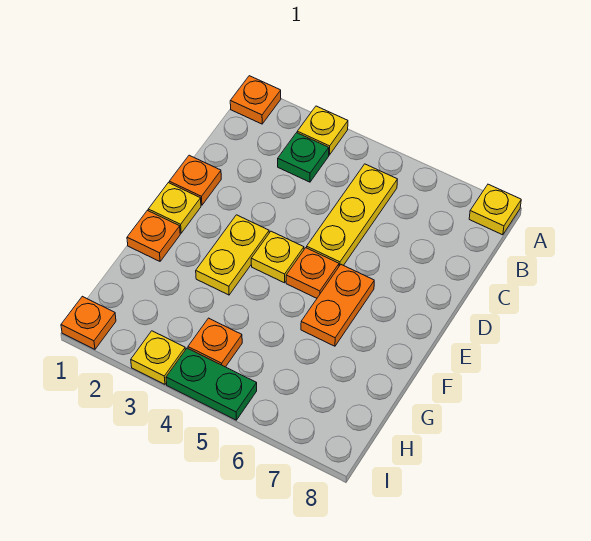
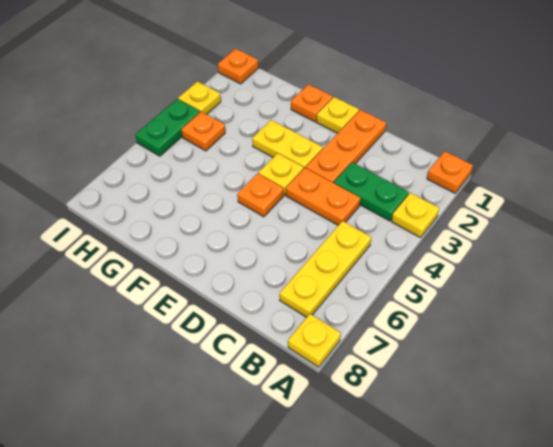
green plate B3 level 1 -> green plate B3:C3 level 1
yellow plate B5:D5 level 1 -> yellow plate B5:B7 level 1
orange plate D1 level 1 -> orange plate D1:D3 level 1
orange plate E6:F6 level 1 -> orange plate C4:D4 level 1

